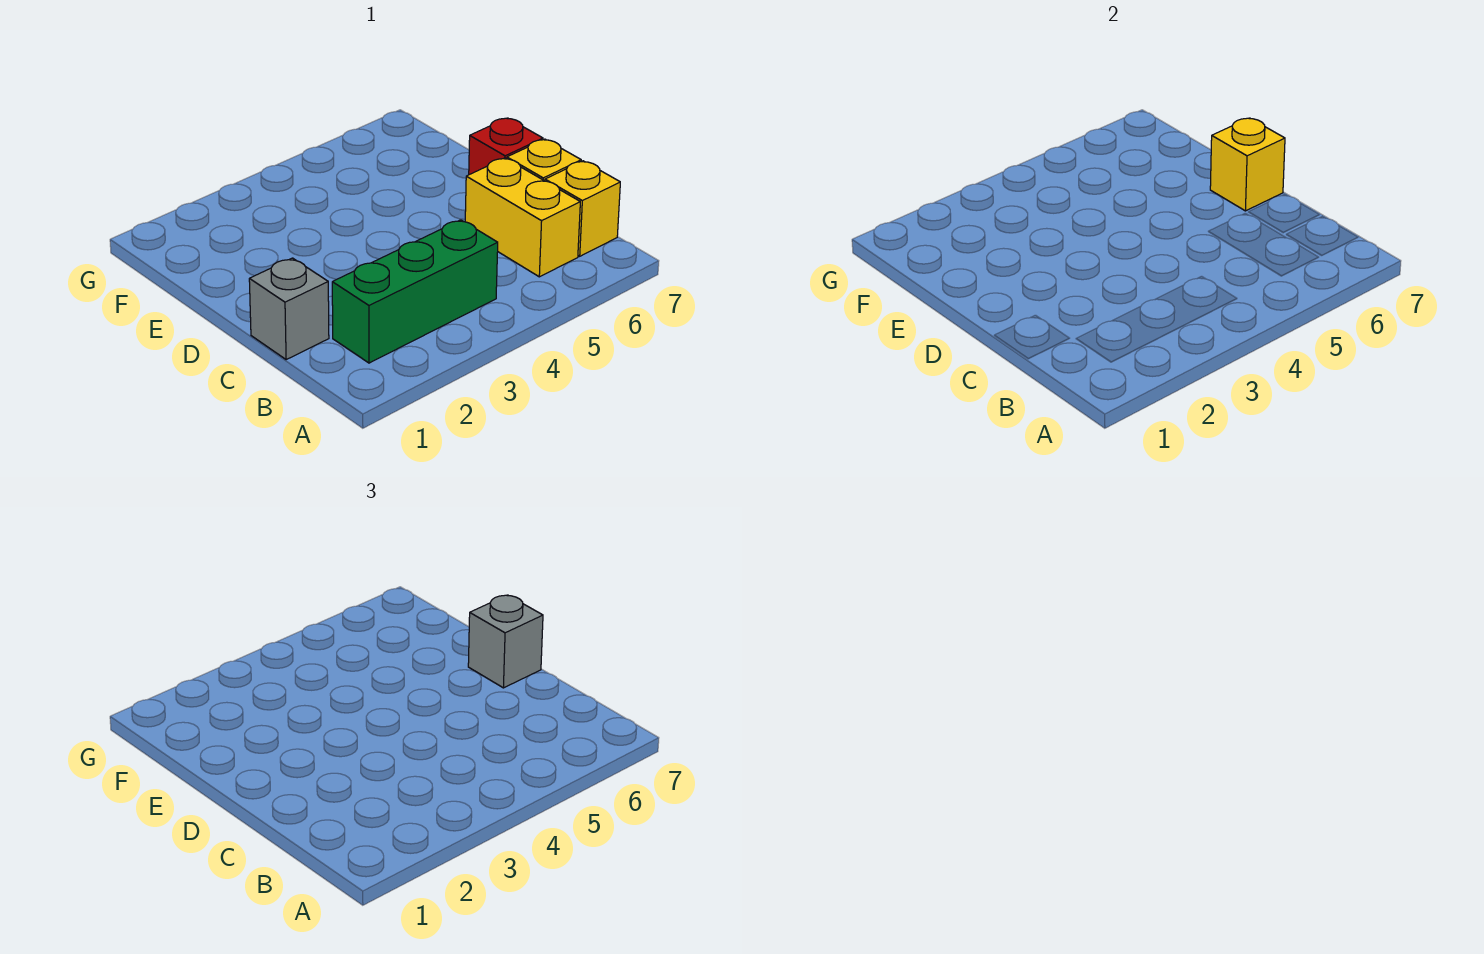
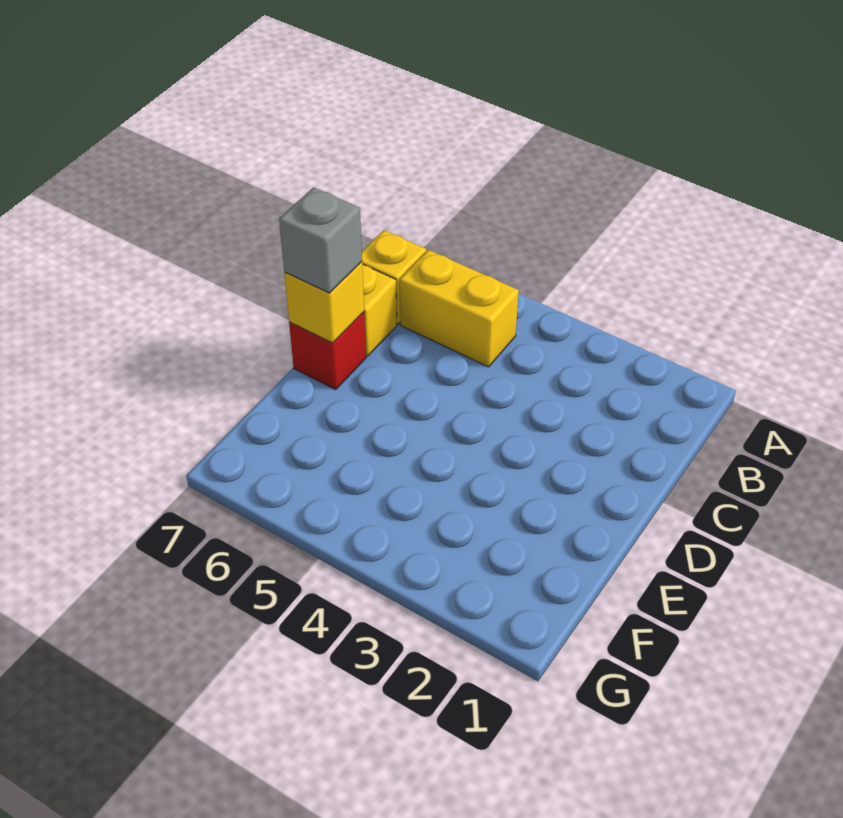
green brick B2:B4 level 1 -> none
yellow brick B6:C6 level 1 -> yellow brick B5:B6 level 1
grey brick C1 level 1 -> none

